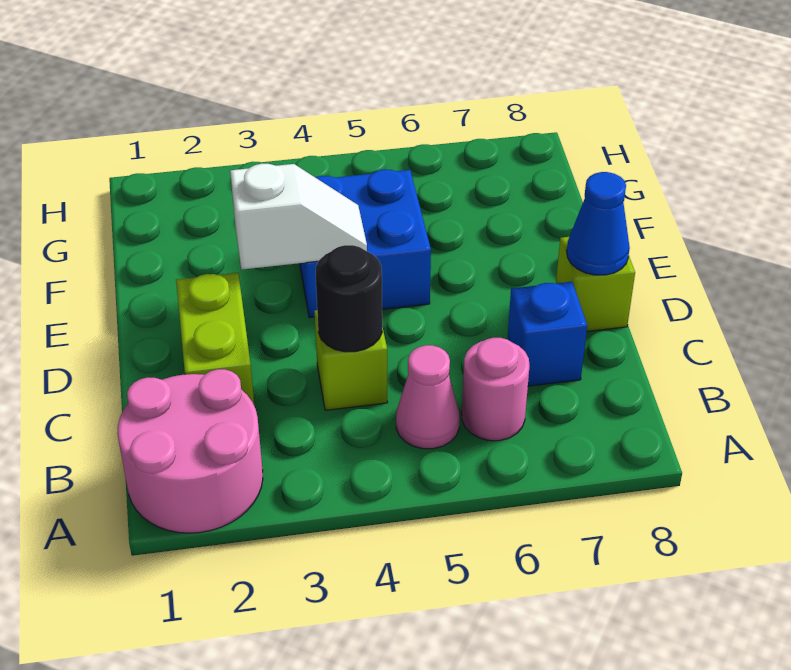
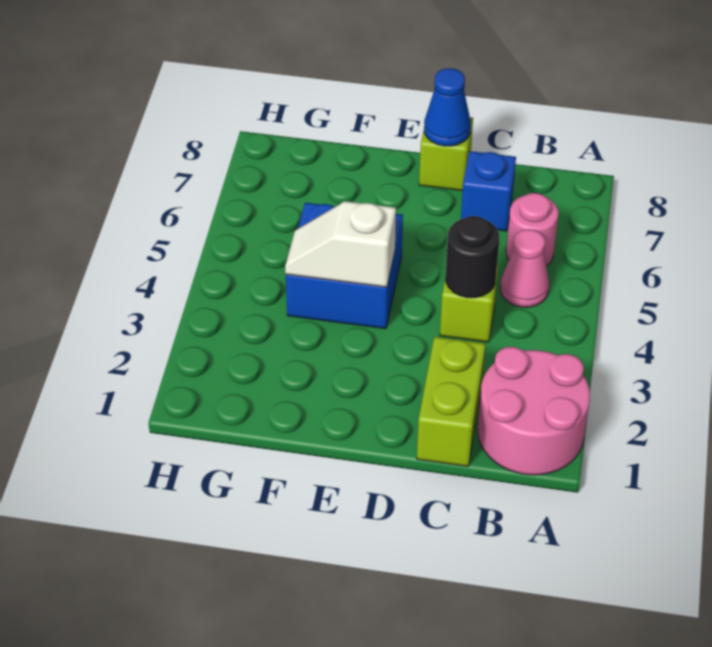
lime brick C2:D2 level 1 -> lime brick C1:C2 level 1
white slope E3:E4 level 2 top 3 -> white slope E4:F4 level 2 top E

